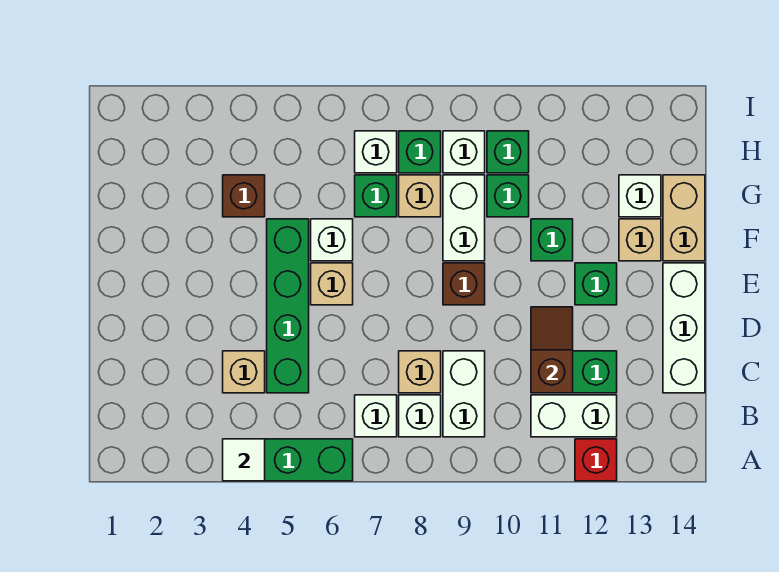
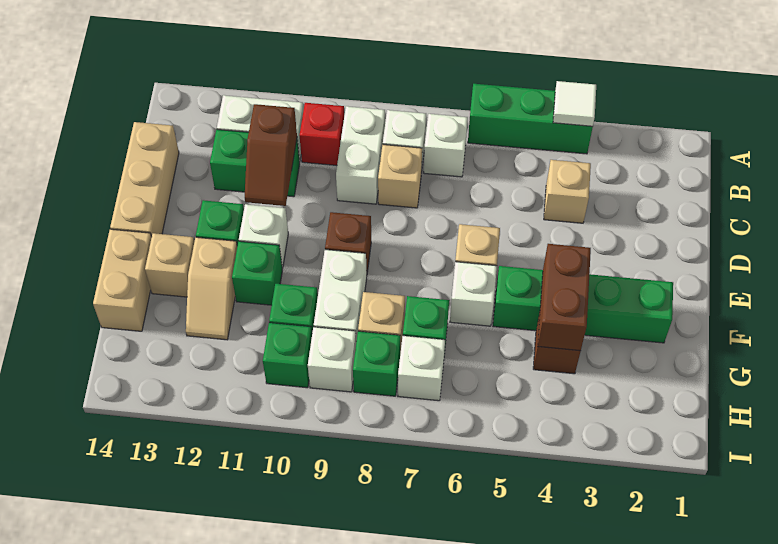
red brick A12 level 1 -> red brick B10 level 1
green brick C5:F5 level 1 -> green brick F2:F5 level 1
white brick C14:E14 level 1 -> tan brick C14:E14 level 1
none -> brown brick F4:G4 level 2
none -> tan slope F12:G12 level 1 top F
white brick G13 level 1 -> white brick E11 level 1

